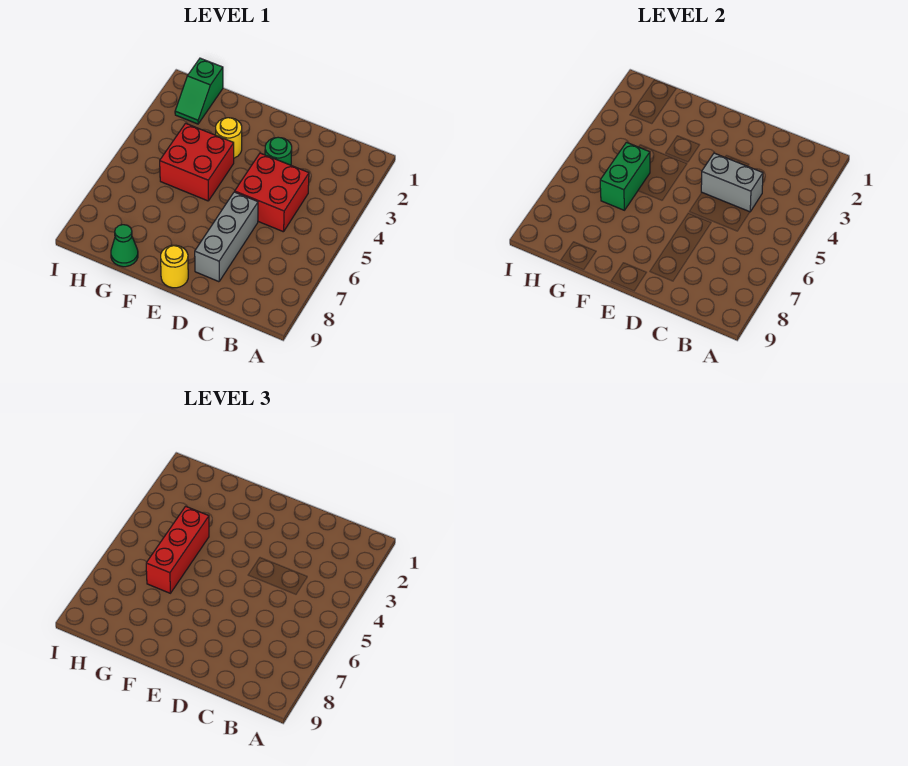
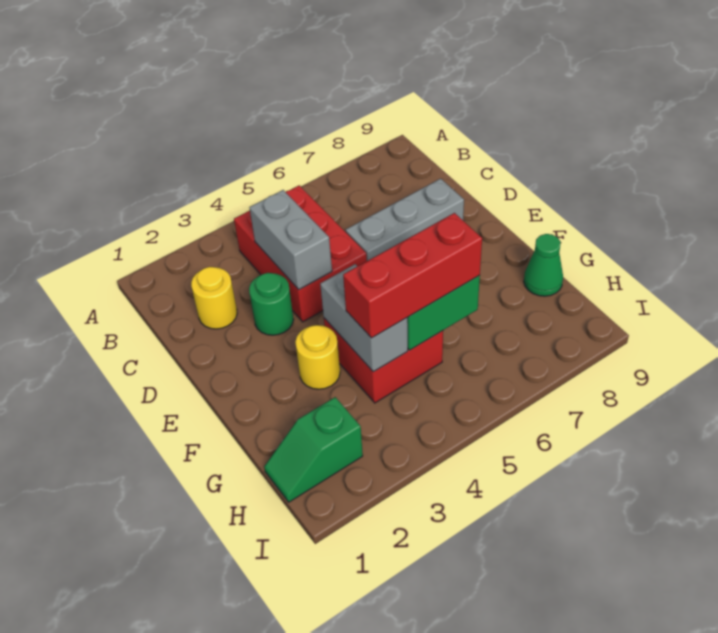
red brick C4:D5 level 1 -> red brick B4:D5 level 1
yellow round brick E9 level 1 -> yellow round brick C2 level 1
none -> grey brick F4:G4 level 2
green slope H1:H2 level 1 top 1 -> green slope H1:H2 level 1 top 2

